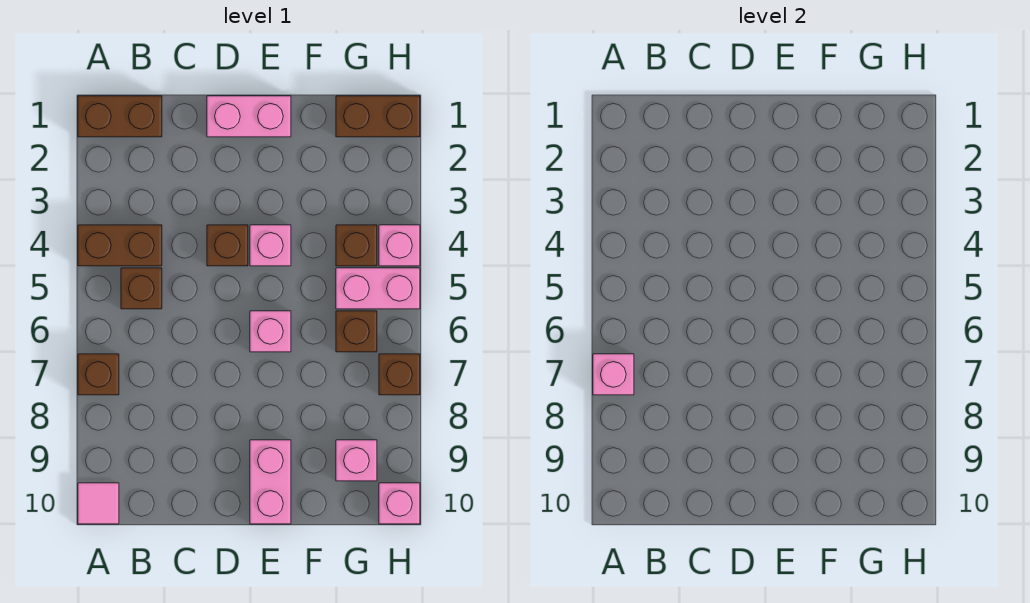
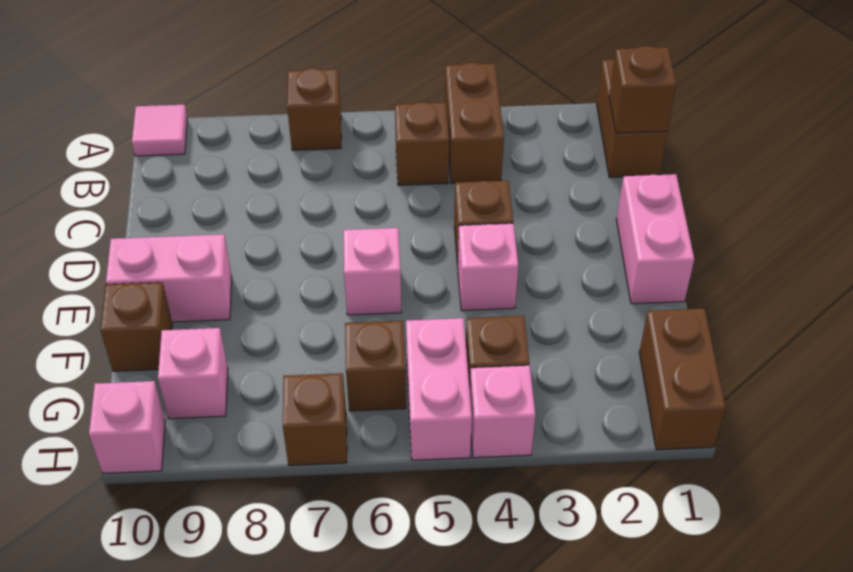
pink brick A7 level 2 -> none
none -> brown brick B1 level 2
none -> brown brick F10 level 1

